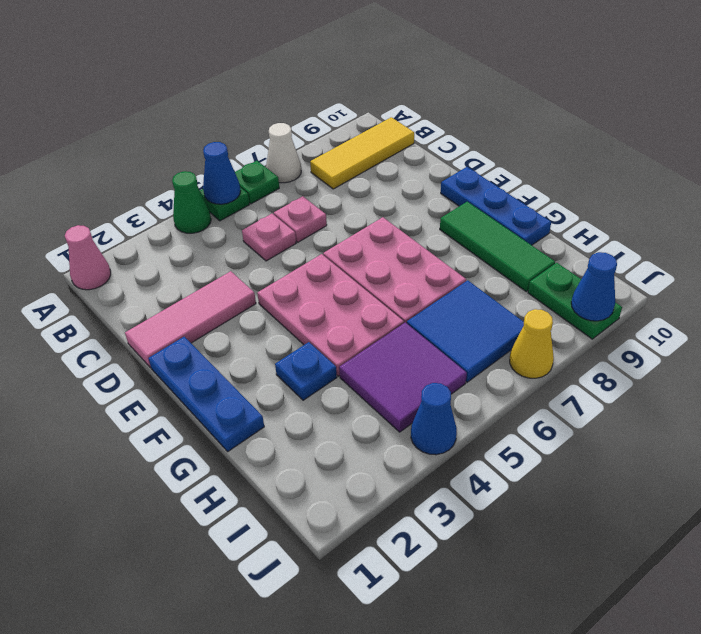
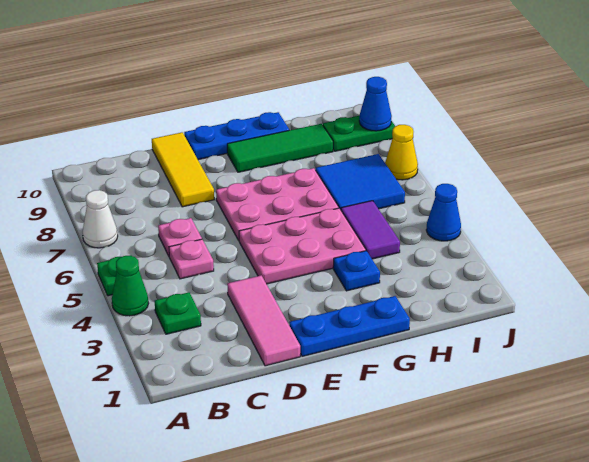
pink cone A1 level 1 -> none
blue cone A5 level 2 -> none
green plate A6 level 1 -> green plate B3 level 1
yellow tile B8:B10 level 1 -> yellow tile D8:D10 level 1
purple tile H4:I5 level 1 -> purple tile H4:H5 level 1

